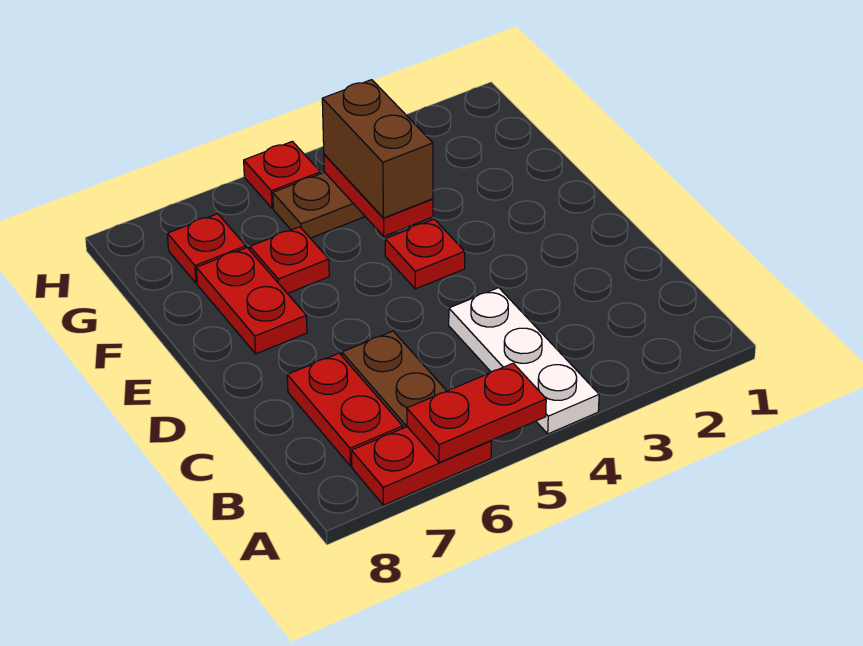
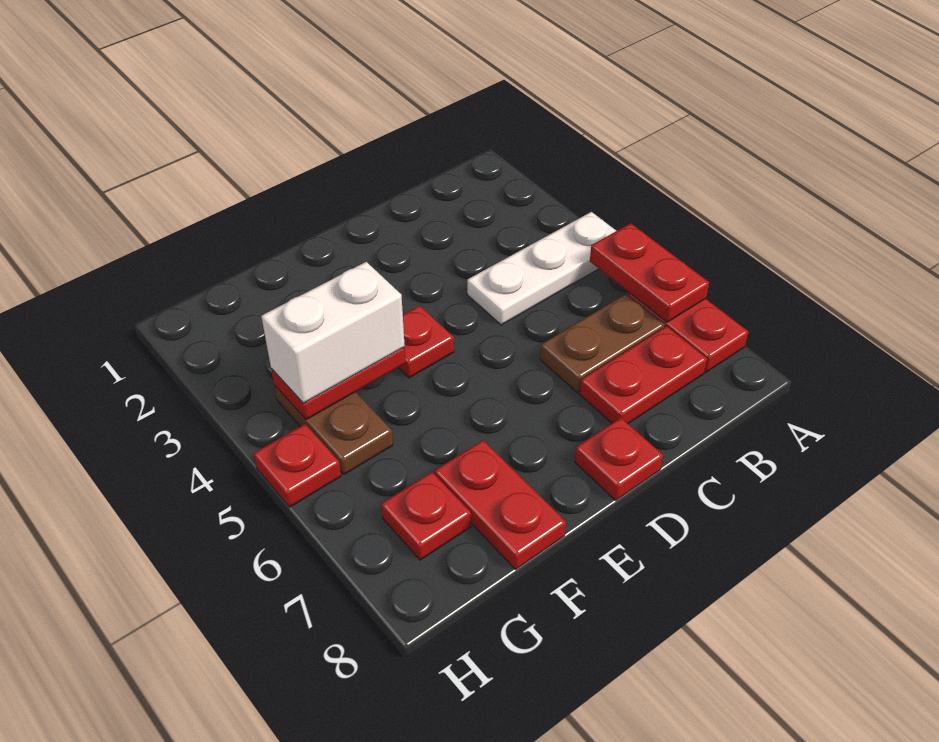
red plate E7:F7 level 1 -> red plate F7:F8 level 1
brown brick F4:G4 level 3 -> white brick F4:G4 level 3
red plate F6 level 1 -> red plate D8 level 1

